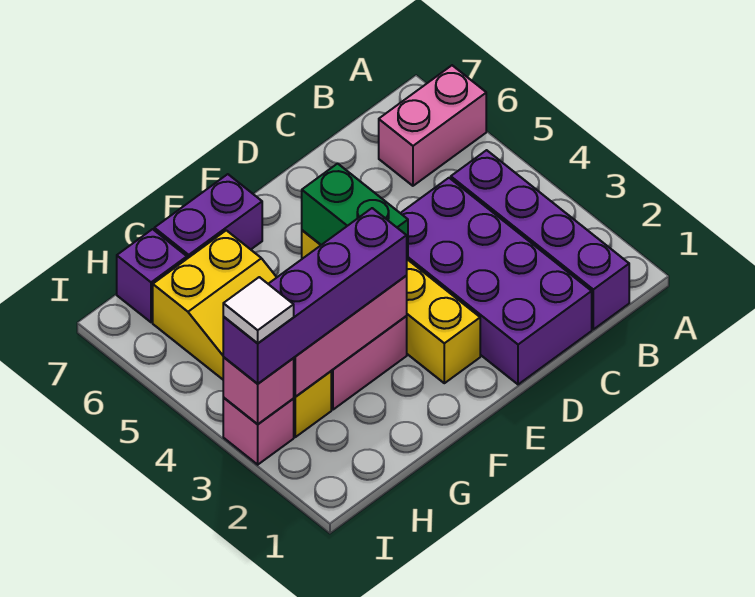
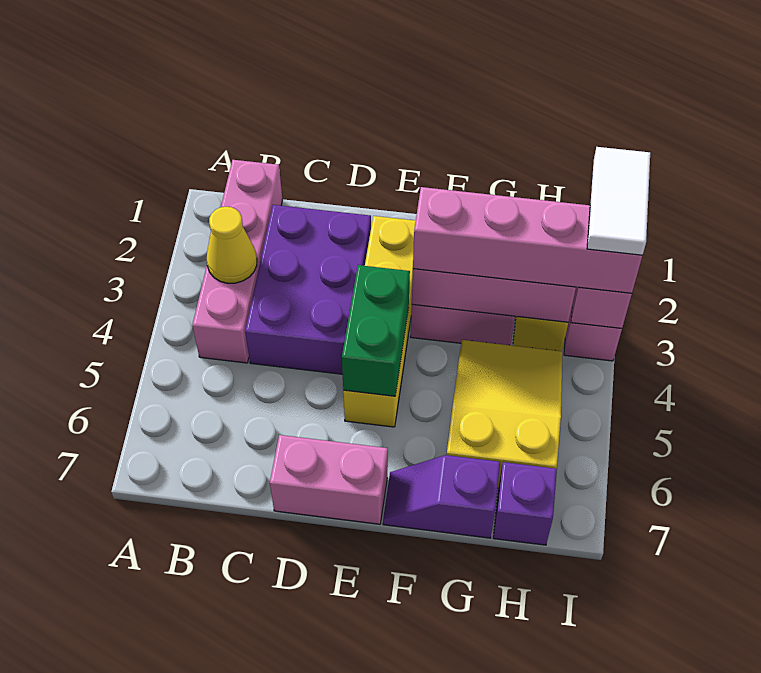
pink brick A6:B6 level 1 -> pink brick D7:E7 level 1
purple brick B1:B4 level 1 -> pink brick B1:B4 level 1
none -> yellow cone B3 level 2
purple brick C1:D4 level 1 -> purple brick C2:D4 level 1
purple brick F3:I3 level 3 -> pink brick F3:I3 level 3
purple brick F7:G7 level 1 -> purple slope F7:G7 level 1 top G
white tile I3 level 4 -> white tile I2:I3 level 4

